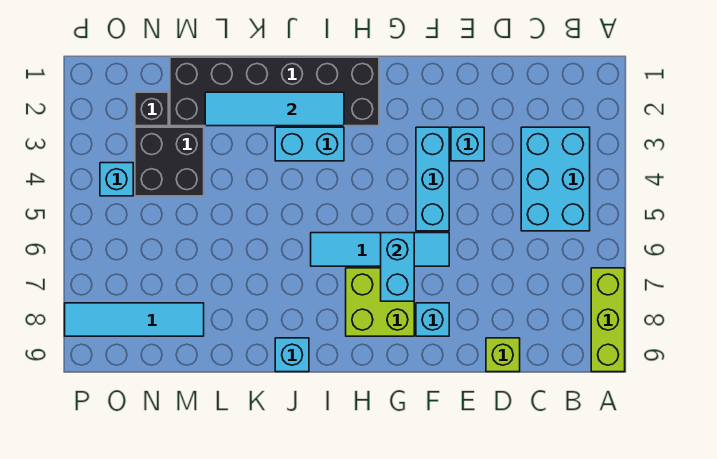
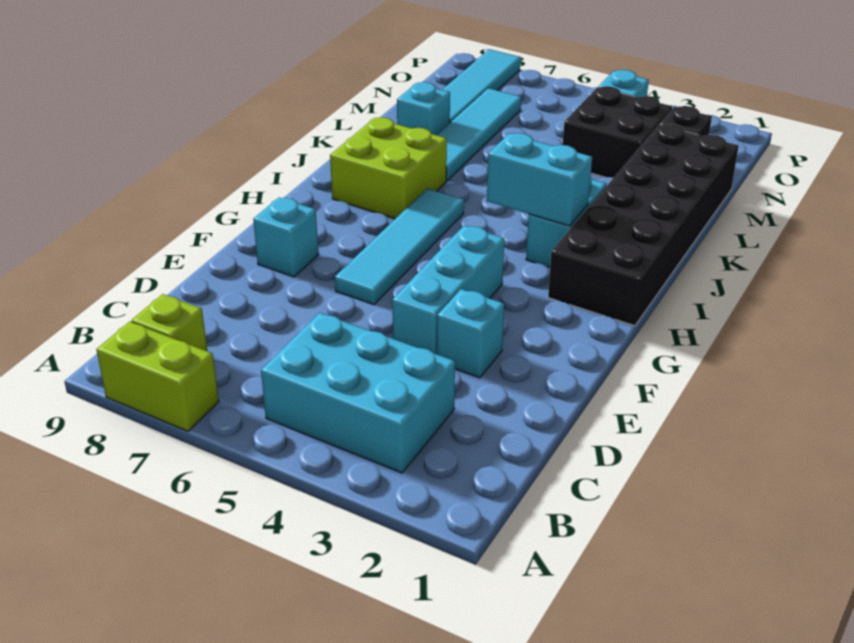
lime brick A7:A9 level 1 -> lime brick A7:A8 level 1
lime brick D9 level 1 -> lime brick B8 level 1
cyan brick F3:F5 level 1 -> cyan brick E4:G4 level 1
cyan brick G6:G7 level 2 -> cyan brick I3:I4 level 2
lime brick G7:H8 level 1 -> lime brick I7:J8 level 1
cyan tile I2:L2 level 2 -> cyan tile K7:N7 level 1
cyan brick J9 level 1 -> cyan brick L8 level 1

